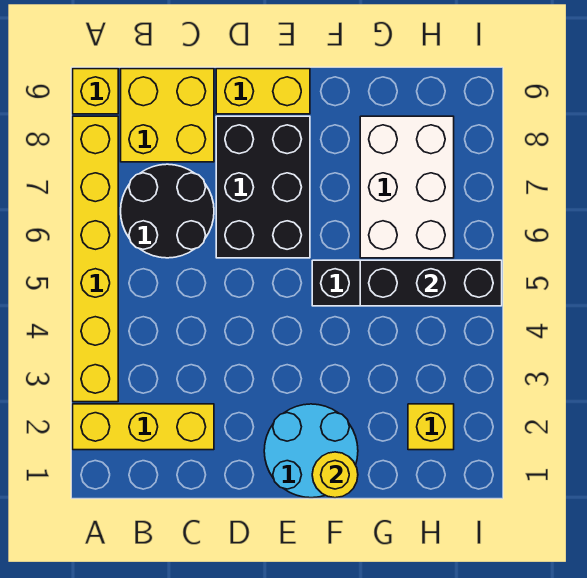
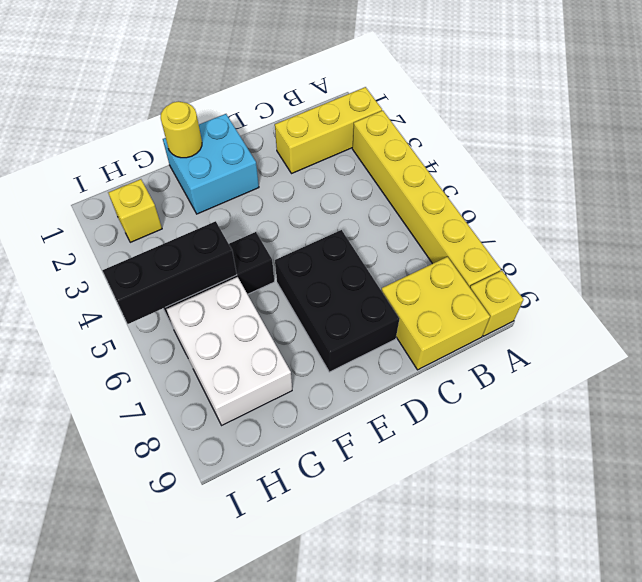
black round brick B6:C7 level 1 -> none
yellow brick D9:E9 level 1 -> none
cyan round brick E1:F2 level 1 -> cyan brick E1:F2 level 1

